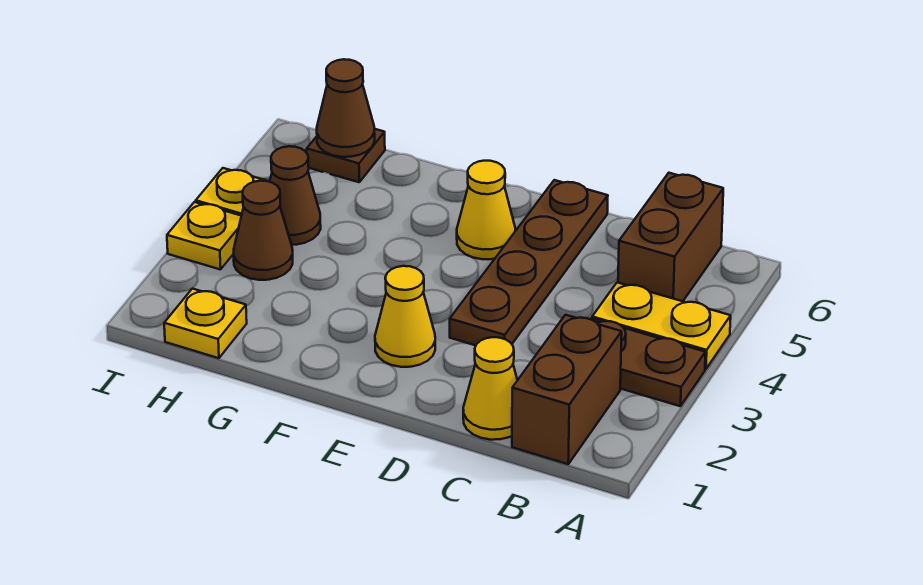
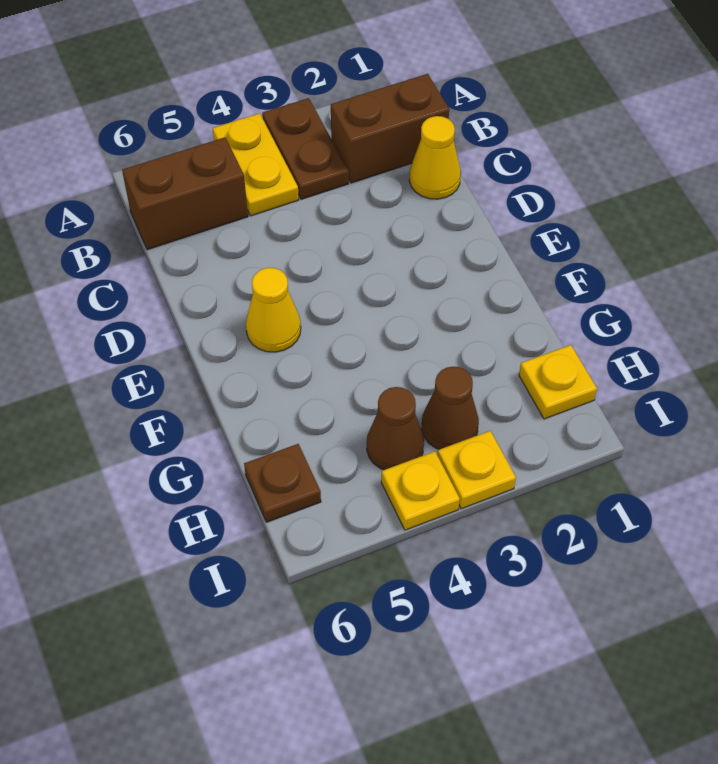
brown plate D3:D6 level 1 -> none
yellow cone E2 level 1 -> none
brown cone H6 level 2 -> none

